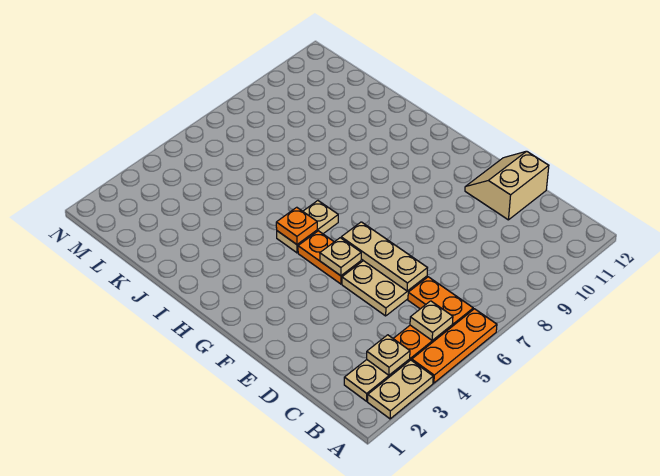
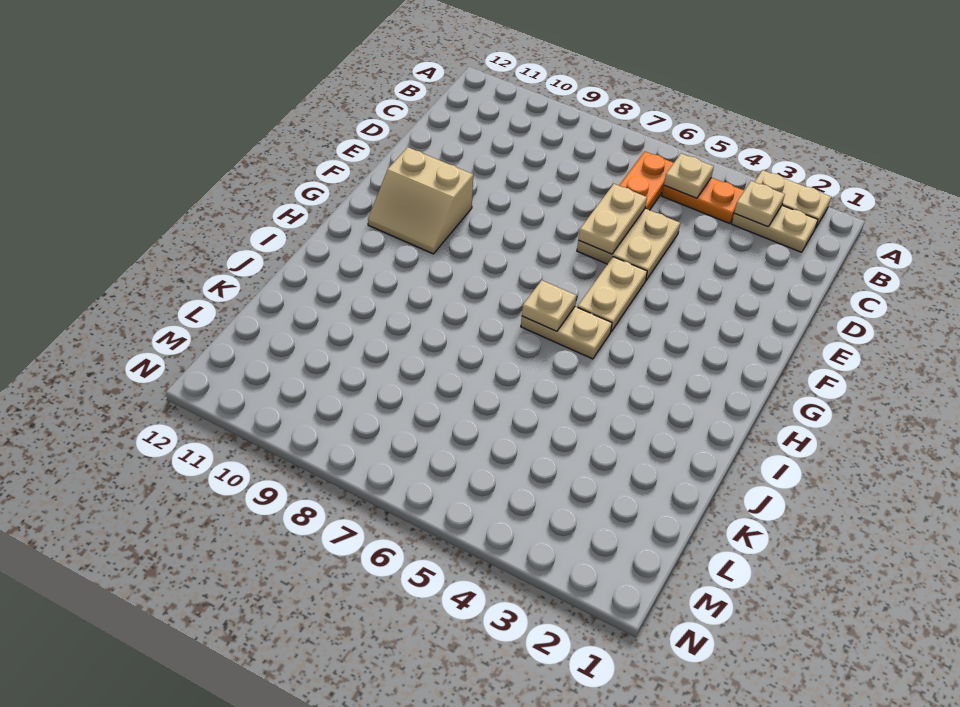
orange plate A4:A6 level 1 -> none
tan plate D6:F6 level 2 -> tan plate D6:E6 level 2
tan slope D11:E12 level 1 top D -> tan slope F10:G11 level 1 top F
orange plate F5:G5 level 1 -> tan plate F5:G5 level 1
tan plate F5 level 2 -> tan plate H6 level 2
orange plate H5 level 2 -> none

